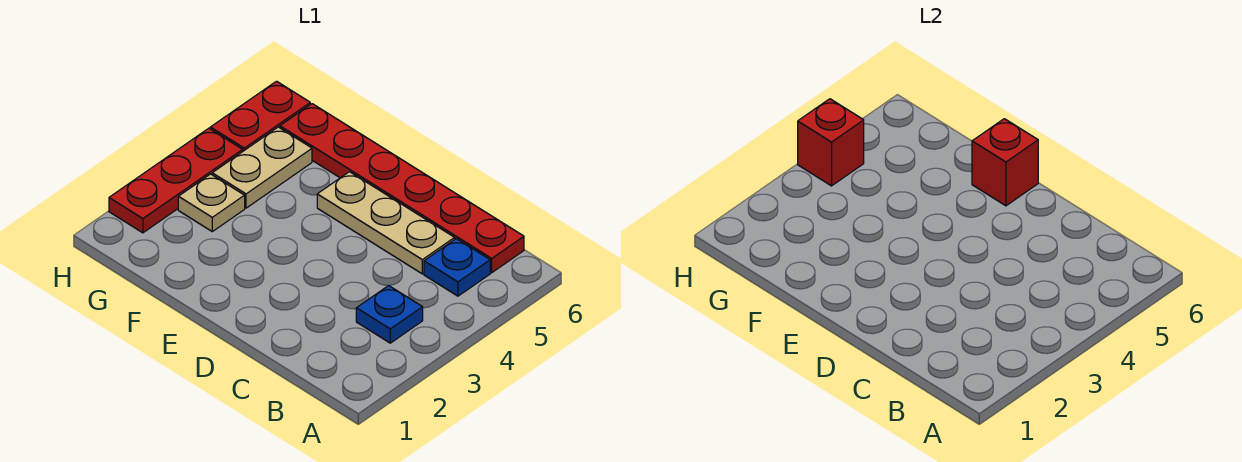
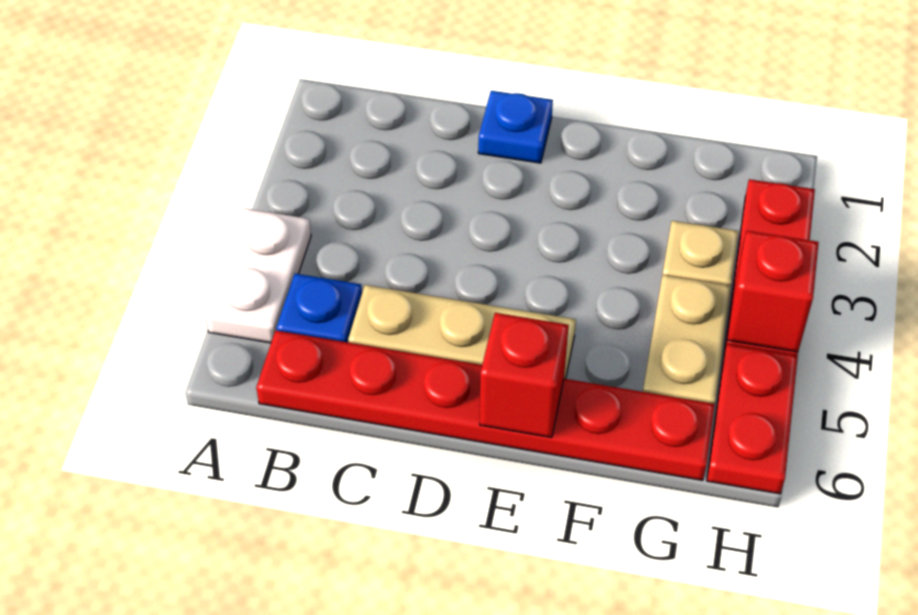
none -> white plate A4:A5 level 1
blue plate B3 level 1 -> blue plate D1 level 1

